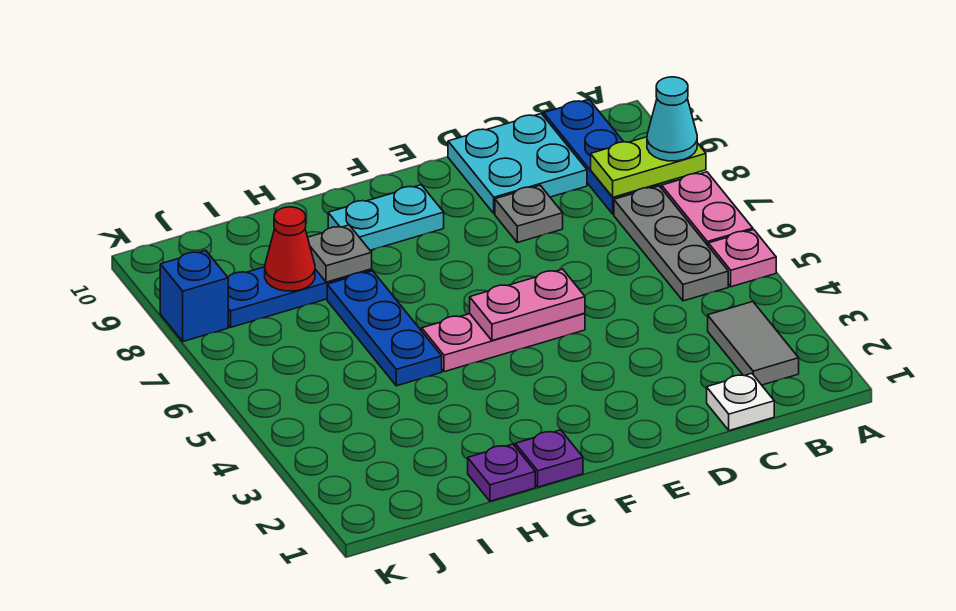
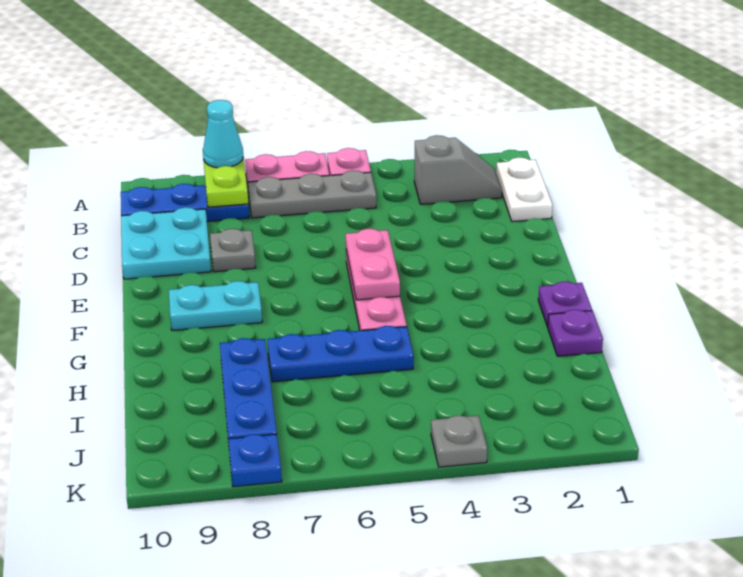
grey tile B2:B3 level 1 -> grey slope B2:B3 level 1 top 3
white plate C1 level 1 -> white plate B1:C1 level 1
cyan plate F9:G9 level 1 -> cyan plate F8:F9 level 1
grey plate H8 level 2 -> grey plate K4 level 1
red cone I8 level 2 -> none
blue brick K8 level 1 -> blue plate K8 level 1

